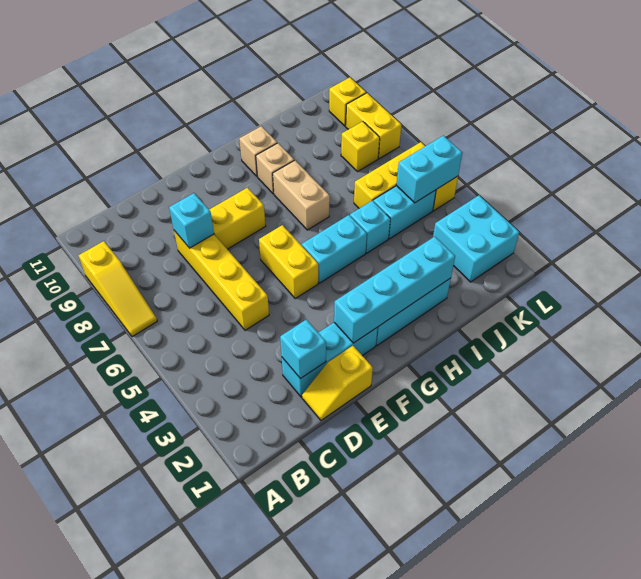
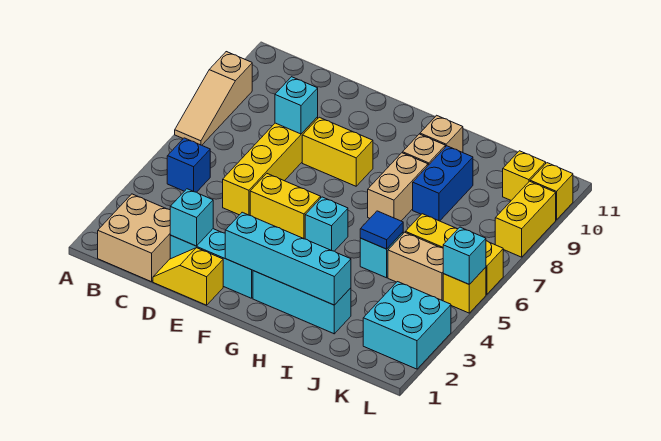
yellow slope A7:A9 level 1 top 9 -> tan slope A7:A9 level 1 top 9
none -> tan brick B1:C2 level 1
none -> blue brick B5 level 1
yellow brick F5:F6 level 1 -> yellow brick E5:F5 level 1
cyan brick G5:H5 level 1 -> cyan brick G5 level 1
none -> blue tile I5 level 2
none -> blue brick I8:I9 level 1
cyan brick J5:K5 level 1 -> tan brick J5:K5 level 1
cyan brick K5:L5 level 2 -> cyan brick L5 level 2
yellow brick K8 level 1 -> yellow brick K10 level 1

